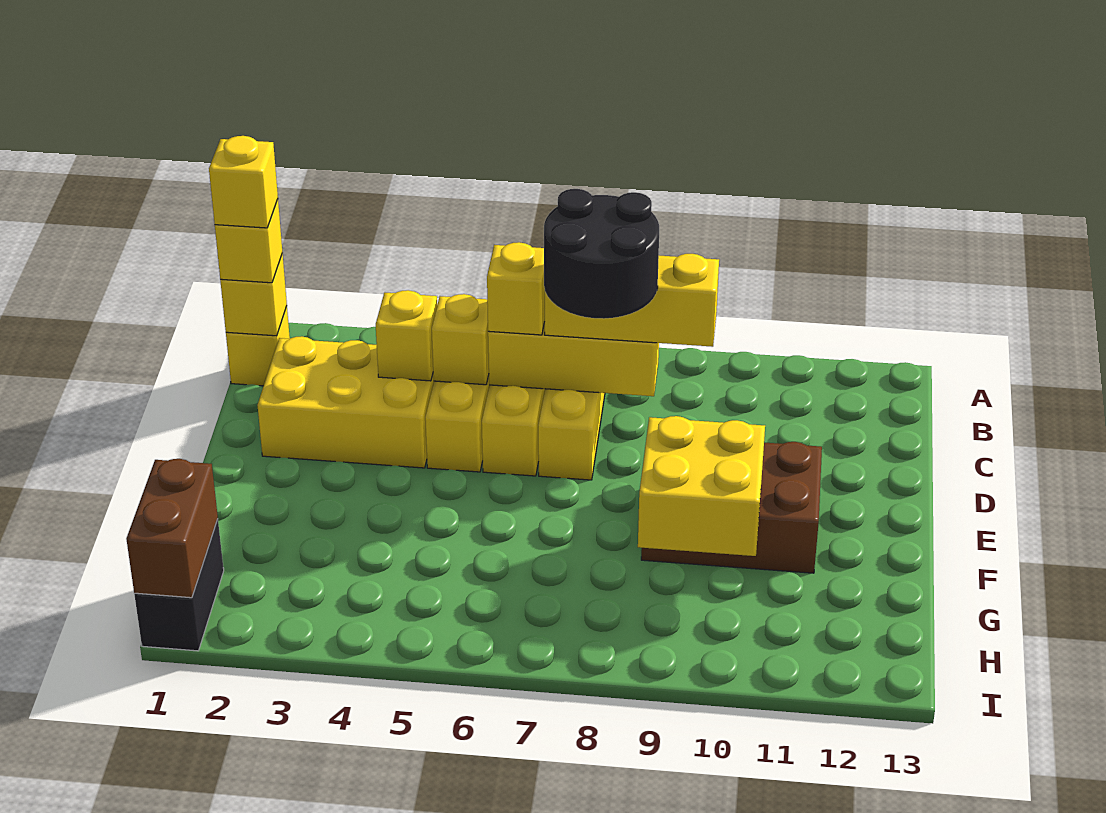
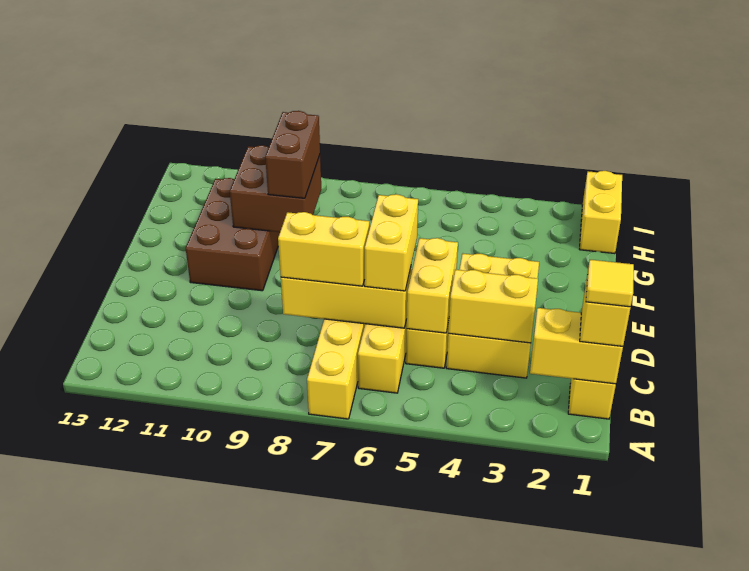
yellow brick B1 level 2 -> yellow brick B1:B2 level 2
yellow brick B1 level 4 -> yellow tile B1 level 4
yellow brick C2:D4 level 1 -> yellow brick C3:E4 level 1
yellow brick C4 level 2 -> yellow brick C3:C4 level 2
yellow brick C5 level 2 -> yellow brick C5:D5 level 2
yellow brick C6 level 3 -> yellow brick C6:D6 level 3
yellow brick C7:C9 level 3 -> yellow brick C7:C8 level 3
black round brick C7:D8 level 4 -> none
brown brick E9:F11 level 1 -> brown brick E10:G11 level 1
yellow brick F9:G10 level 2 -> brown brick F9:G10 level 2
black brick H1:I1 level 1 -> yellow brick H1:I1 level 1
brown brick H1:I1 level 2 -> brown brick F9:G9 level 3

